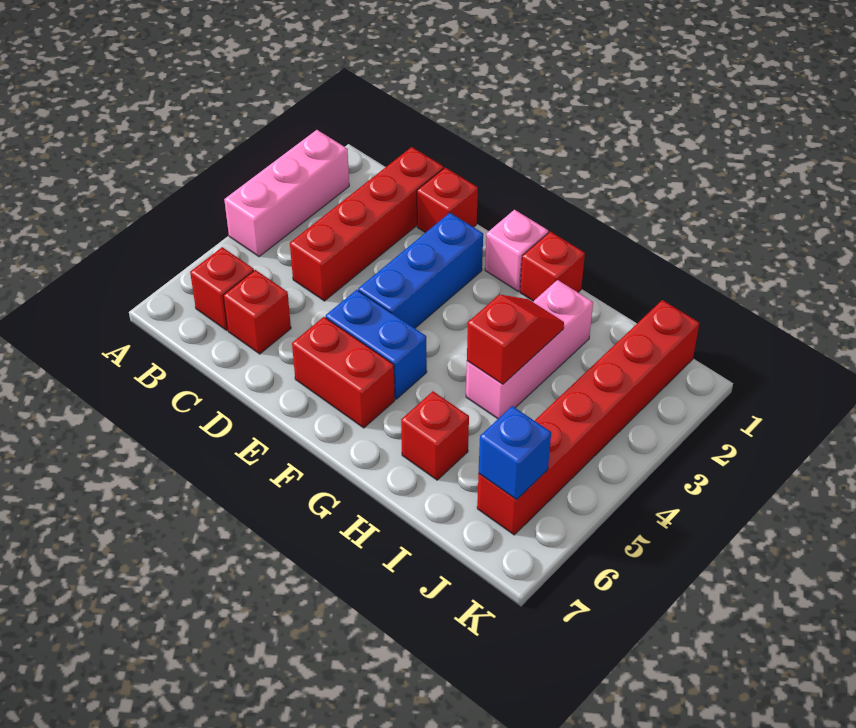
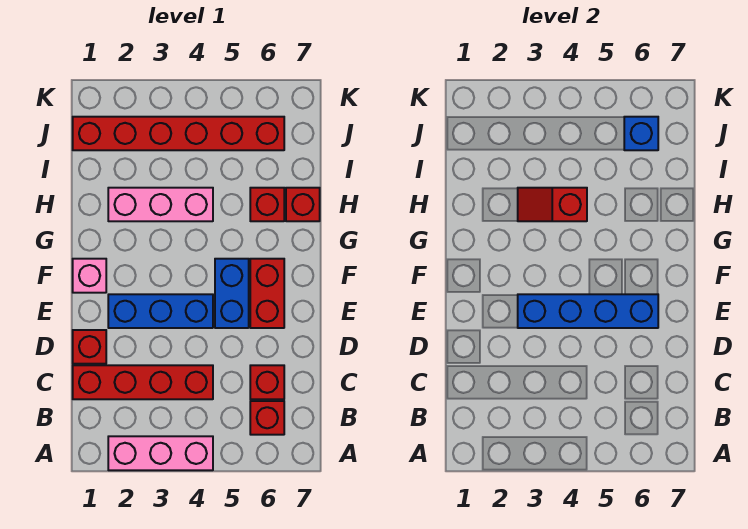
none -> blue brick E3:E6 level 2
red brick G1 level 1 -> red brick H7 level 1

